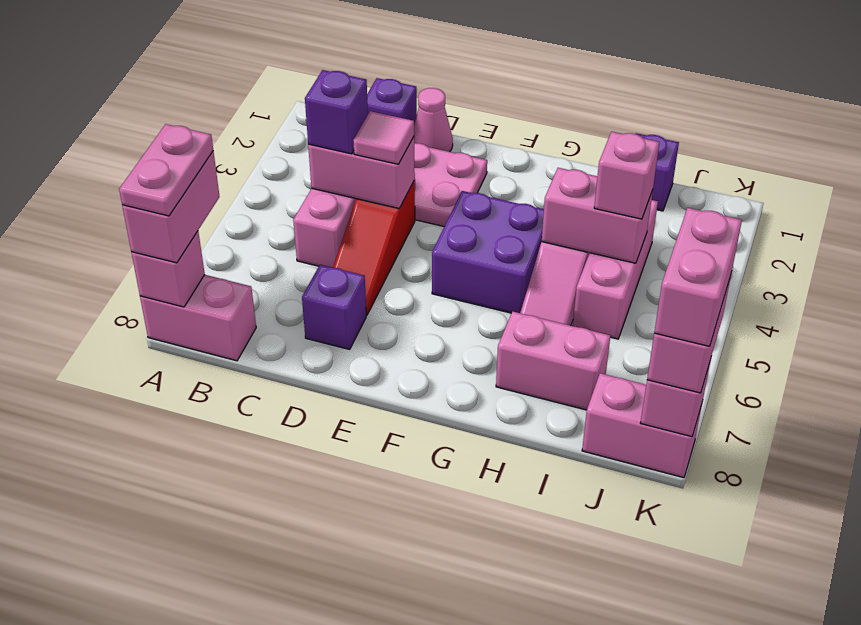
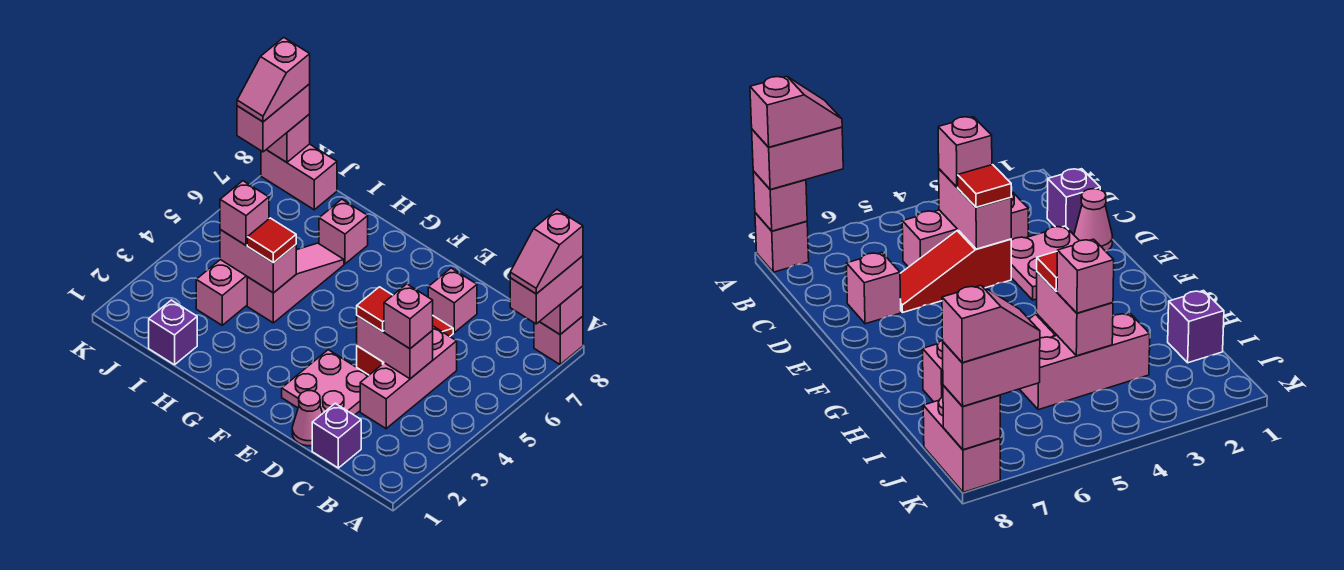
pink plate A7:A8 level 4 -> pink slope A7:A8 level 4 top 8
pink brick A8:B8 level 1 -> pink brick A8 level 1
purple brick C4 level 3 -> pink brick C4 level 3
pink tile D4 level 3 -> red tile D4 level 3
purple brick D7 level 1 -> pink brick D7 level 1
purple brick F4:G5 level 1 -> none
none -> red tile H4 level 3
pink brick H7:I7 level 1 -> pink brick H7 level 1
pink brick K7:K8 level 4 -> pink slope K7:K8 level 4 top 8

